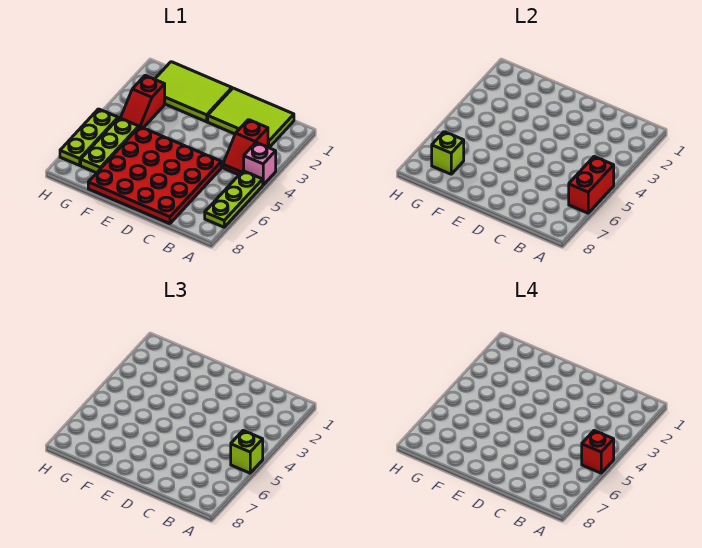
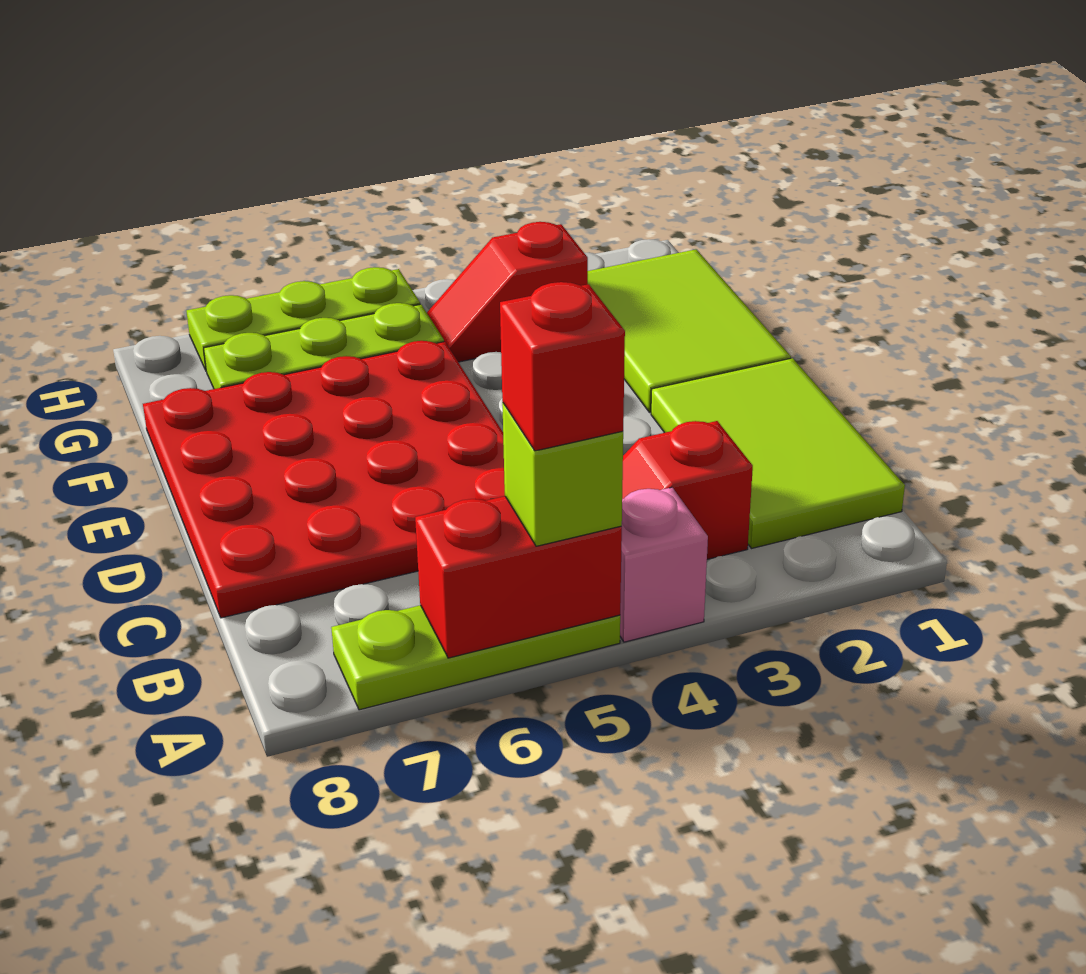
lime brick G7 level 2 -> none

